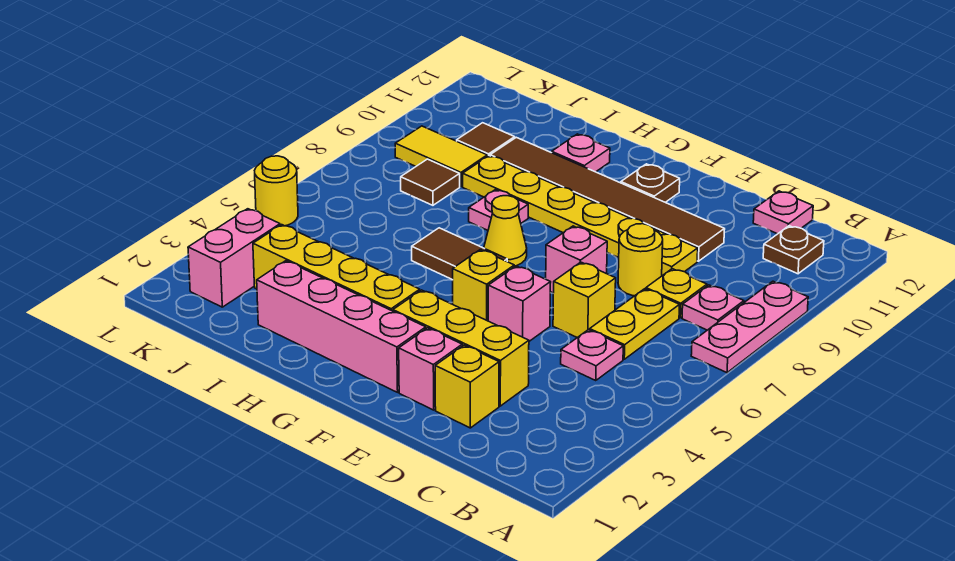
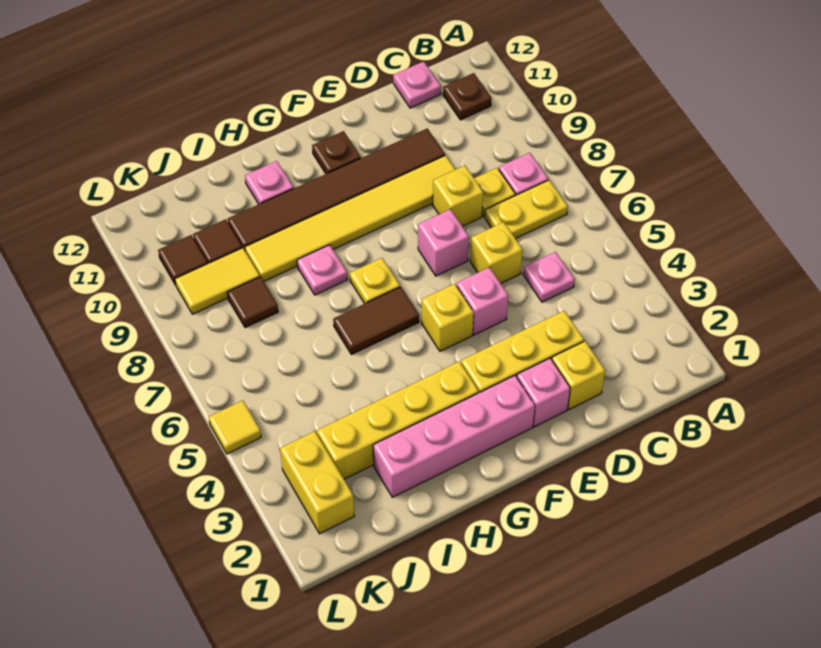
pink plate A7:A9 level 1 -> none
yellow plate C6:C7 level 1 -> yellow plate B7:C7 level 1
yellow round brick D8 level 1 -> yellow brick D8 level 1
yellow plate D9:I9 level 1 -> yellow tile D9:I9 level 1
yellow cone G7 level 1 -> yellow plate G7 level 1
pink brick K2:K3 level 1 -> yellow brick K2:K3 level 1
none -> brown tile K10 level 1
yellow round brick L5 level 1 -> yellow tile L5 level 1

